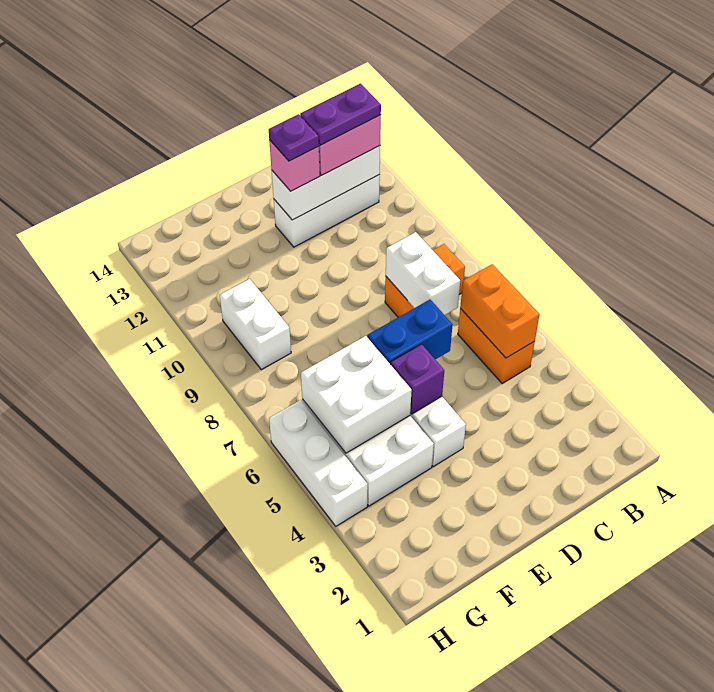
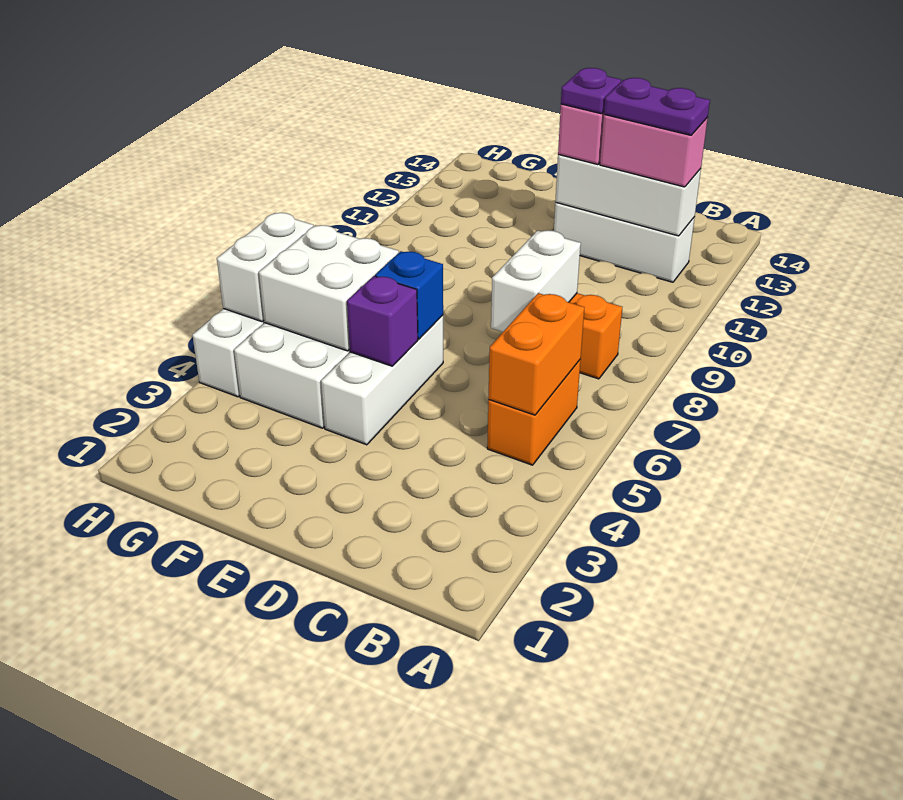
blue brick D6:E6 level 2 -> blue brick E6 level 2
white brick G9:G10 level 1 -> white brick H5:H6 level 2

